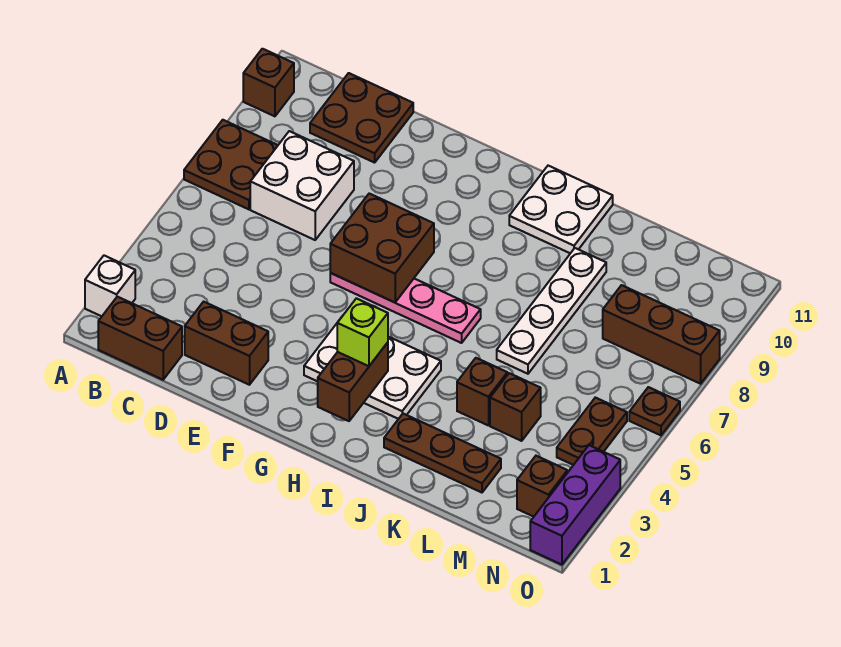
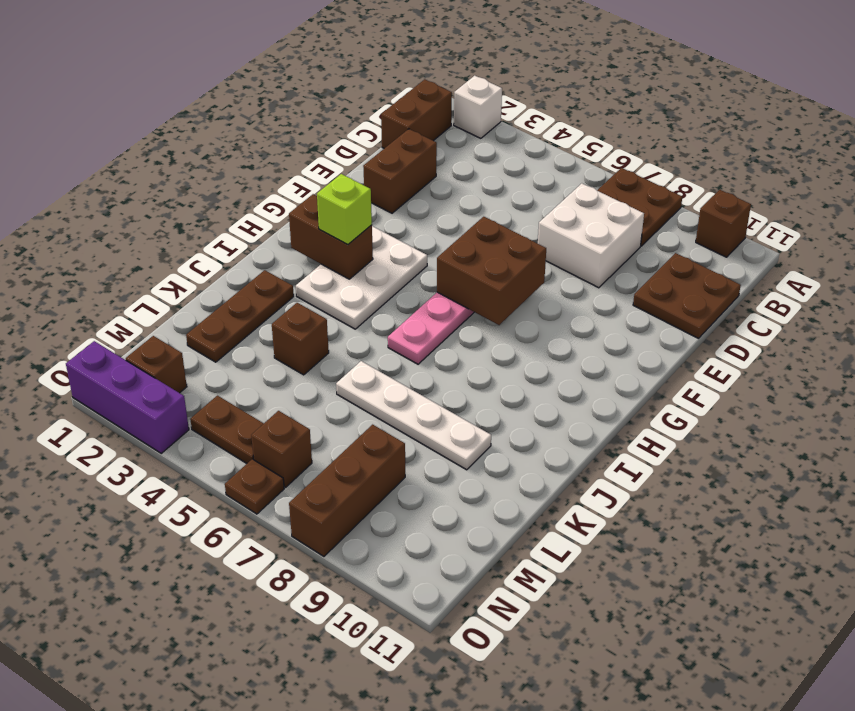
white plate I10:J11 level 1 -> none
brown brick L4 level 1 -> brown brick N6 level 1

